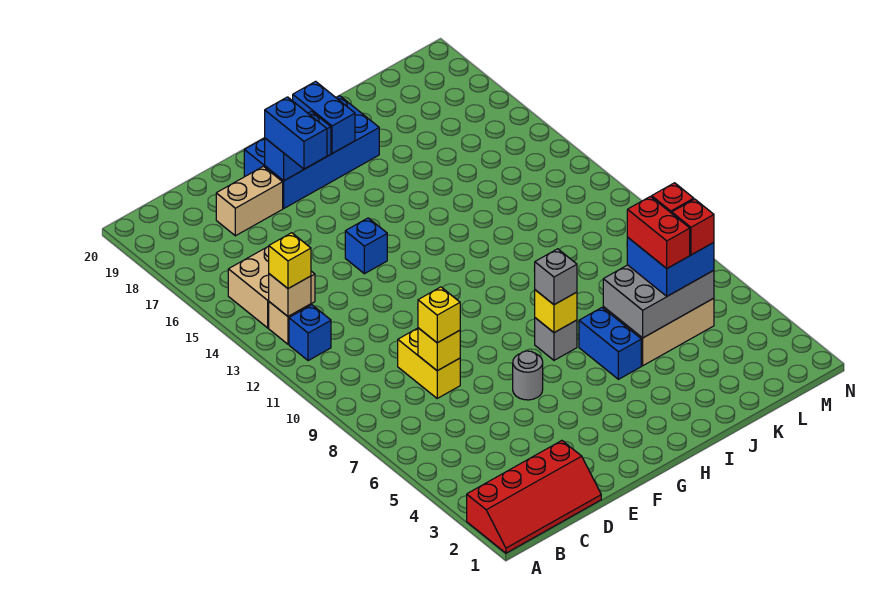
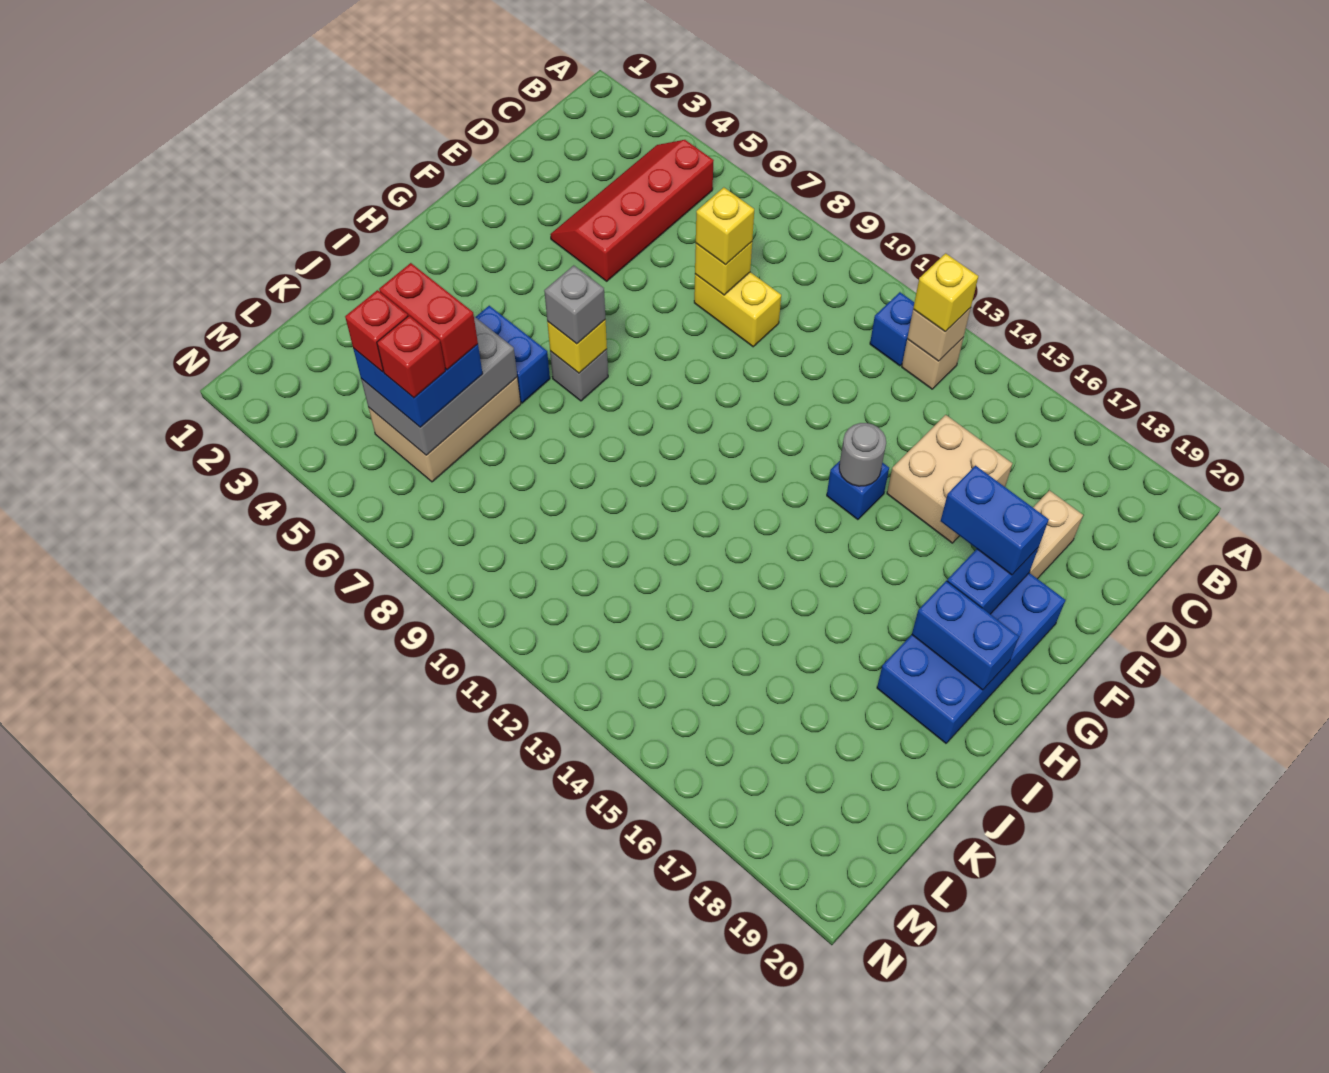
red slope A1:D2 level 1 top 2 -> red slope B4:E5 level 1 top 5
tan brick B14:C15 level 1 -> tan brick D15:E16 level 1
grey round brick F6 level 1 -> grey round brick F14 level 2

